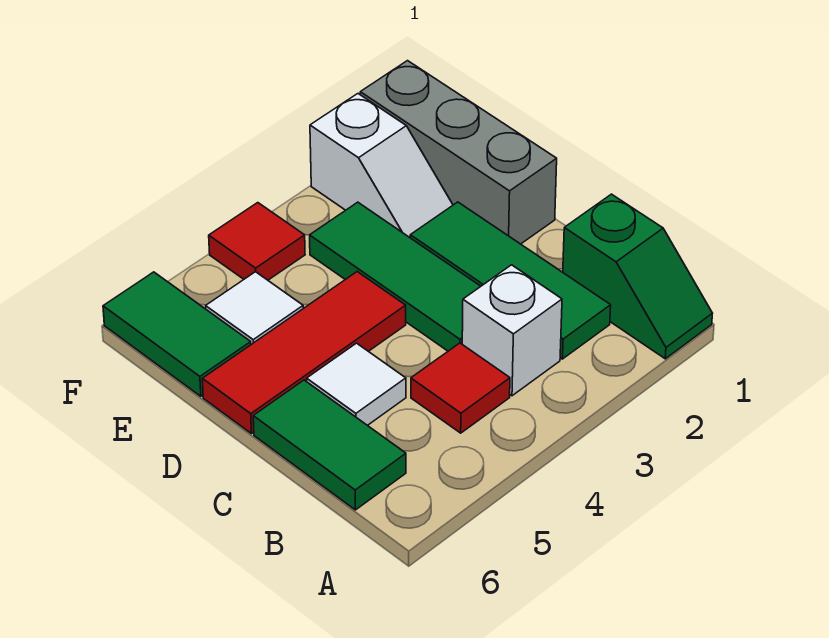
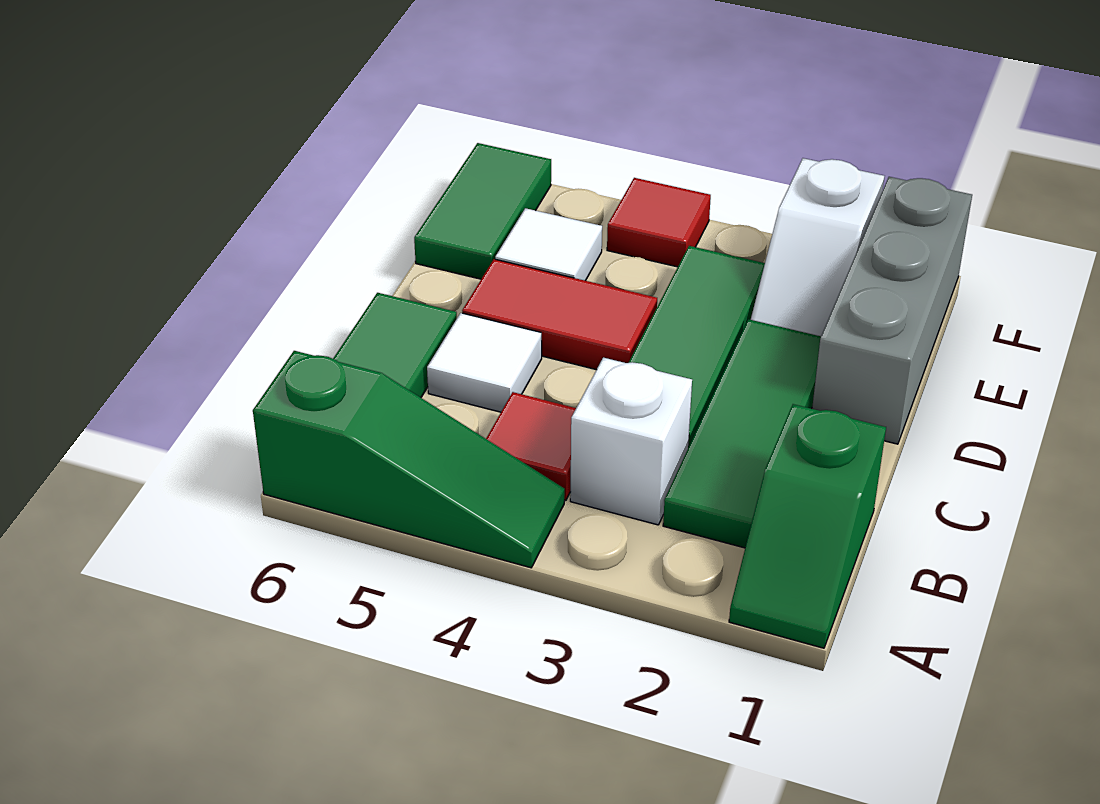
none -> green slope A4:A6 level 1 top 6
red tile D4:D6 level 1 -> red tile D4:D5 level 1

